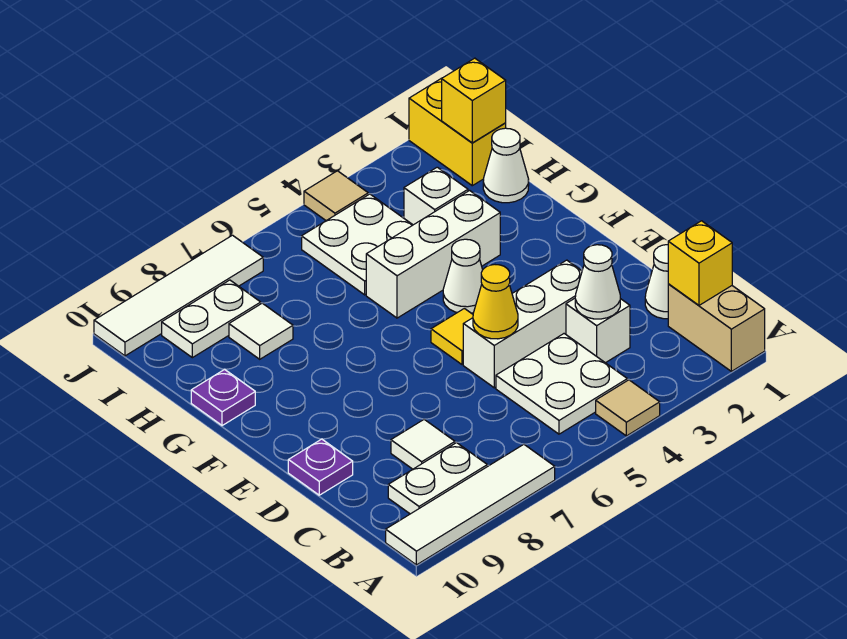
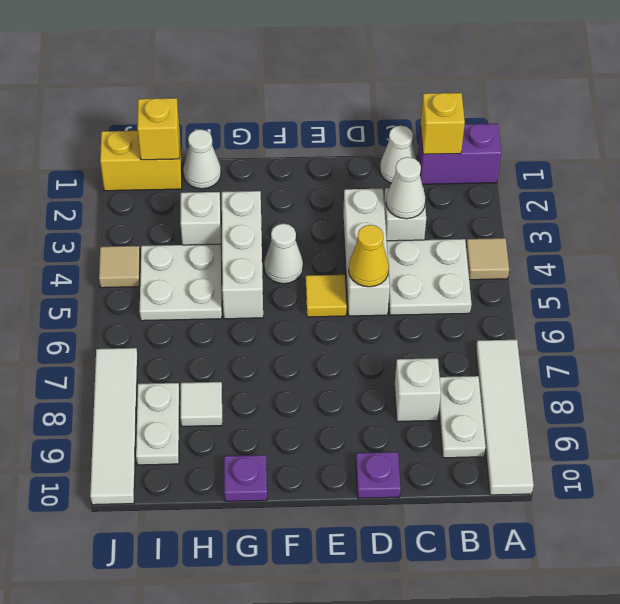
tan brick A1:B1 level 1 -> purple brick A1:B1 level 1
white tile C8 level 1 -> white brick C8 level 1

